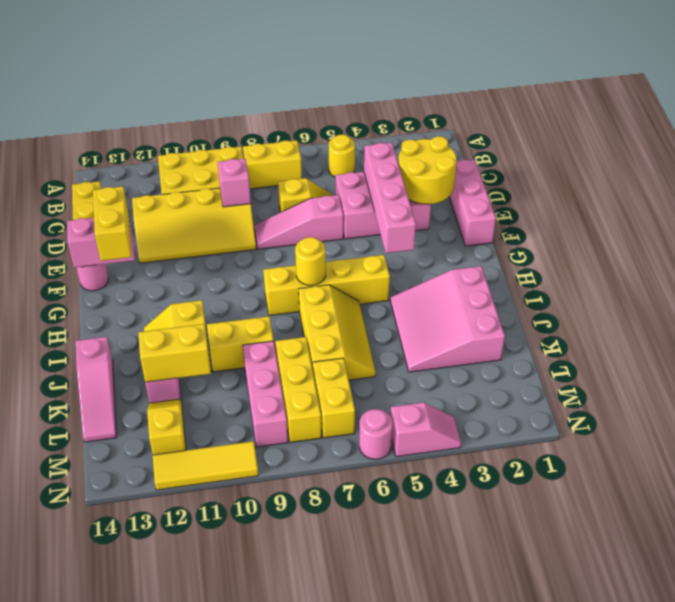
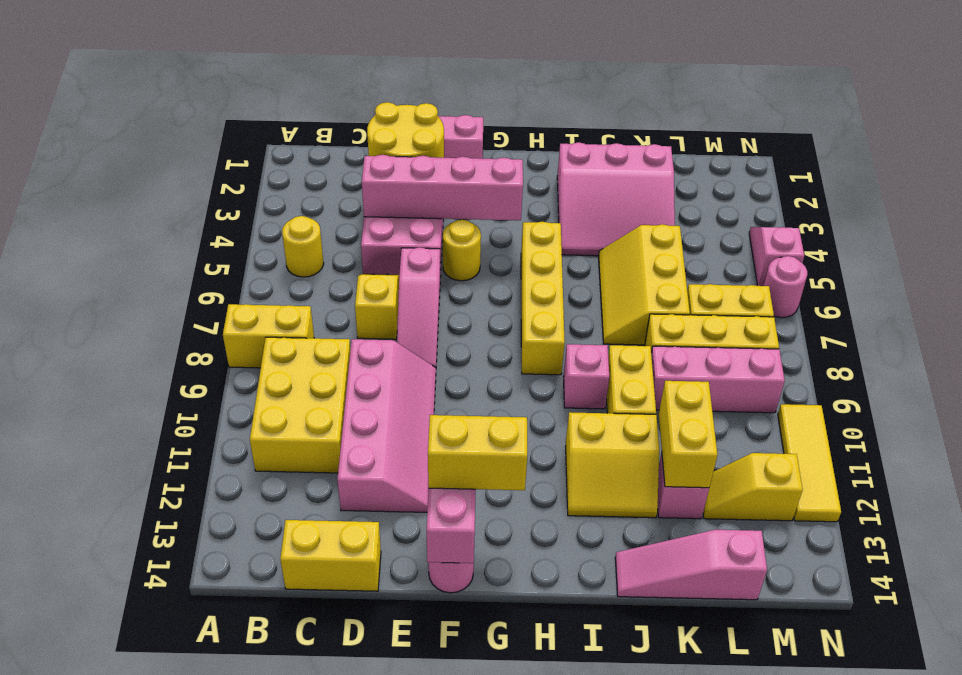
yellow brick B7:B8 level 1 -> yellow brick A8:B8 level 1
yellow slope D9:E12 level 1 top D -> pink slope D9:E12 level 1 top D
pink brick D9 level 2 -> pink brick I9 level 1
yellow round brick H7 level 2 -> yellow round brick F5 level 1
yellow slope I6:K7 level 1 top 7 -> yellow slope J5:K7 level 1 top K
pink slope J14:L14 level 1 top J -> pink slope J14:L14 level 1 top L

